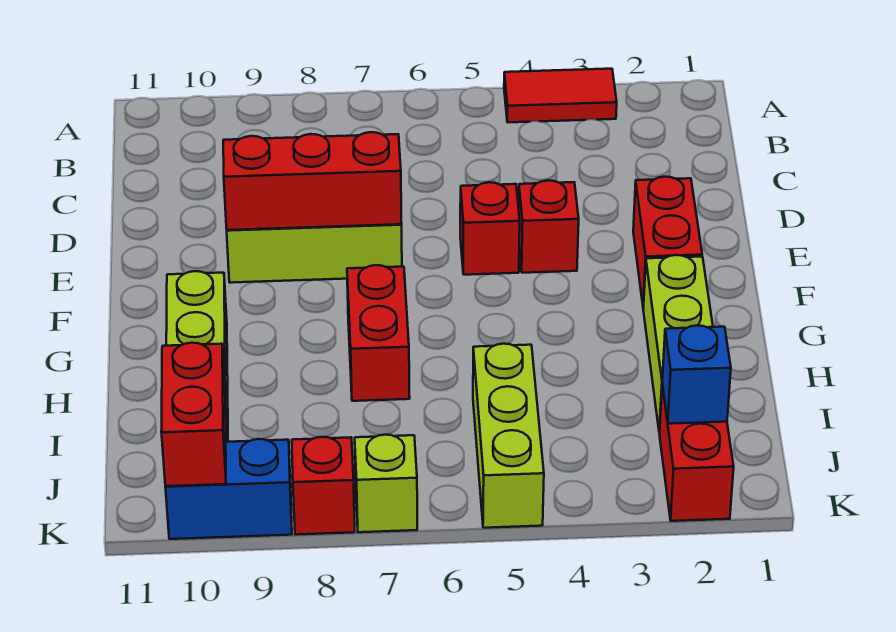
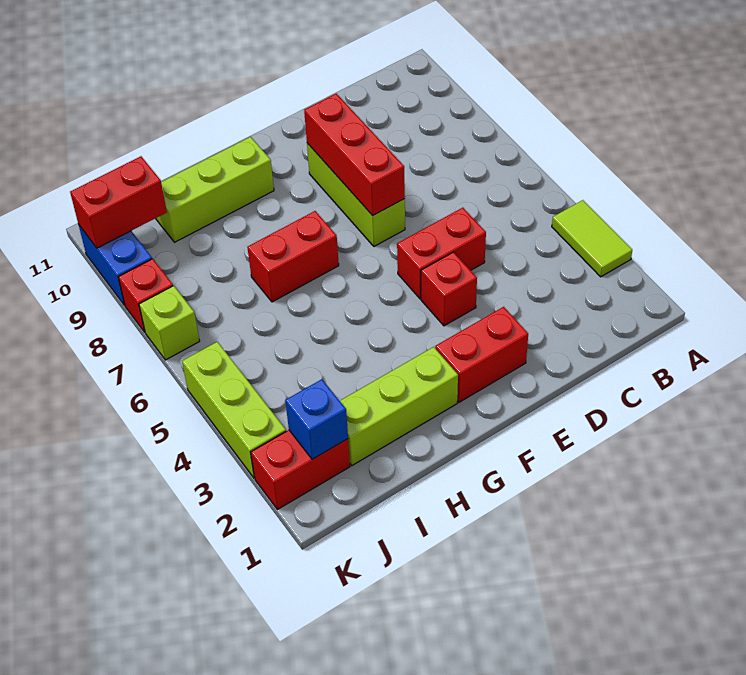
red tile A3:A4 level 1 -> lime tile A3:A4 level 1
red brick E5 level 1 -> red brick D5:E5 level 1
lime brick I5:K5 level 1 -> lime brick K3:K5 level 1

